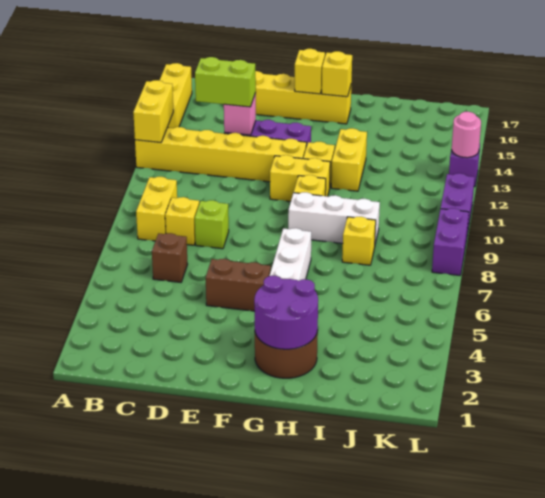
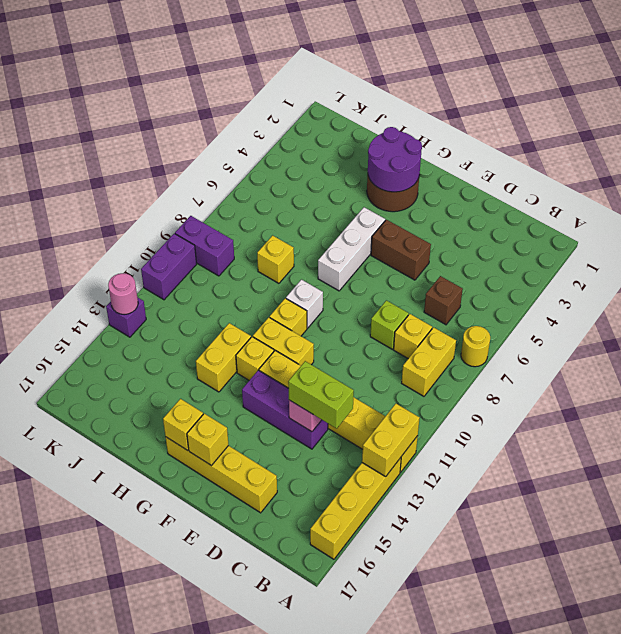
none -> yellow round brick A7 level 1
white brick G9:I9 level 1 -> white brick G9 level 1
purple brick L8:L9 level 1 -> purple brick K9:L9 level 1

